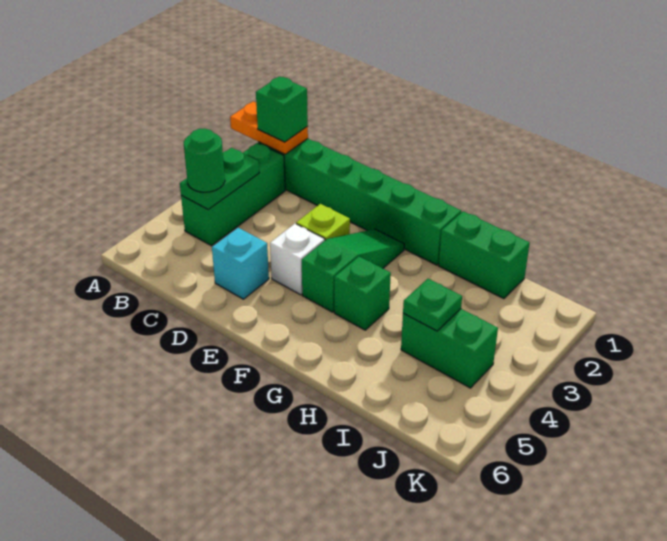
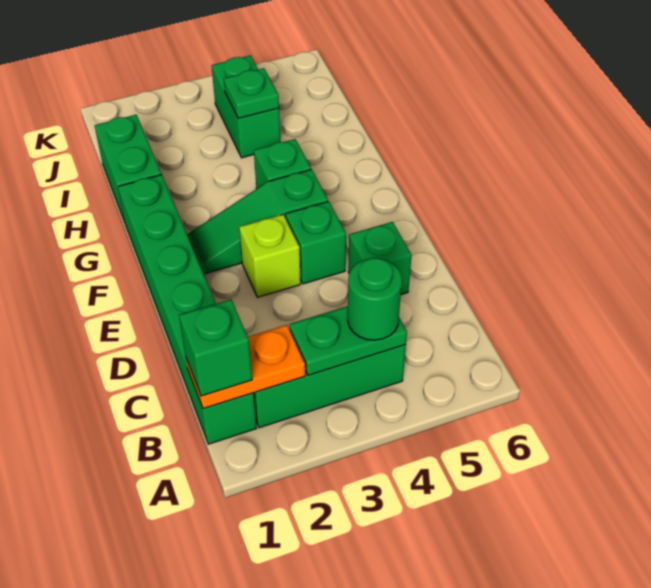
orange plate A1:B1 level 2 -> orange plate B1:B2 level 2
cyan brick D5 level 1 -> green brick D5 level 1
white brick E4 level 1 -> green brick E4 level 1

